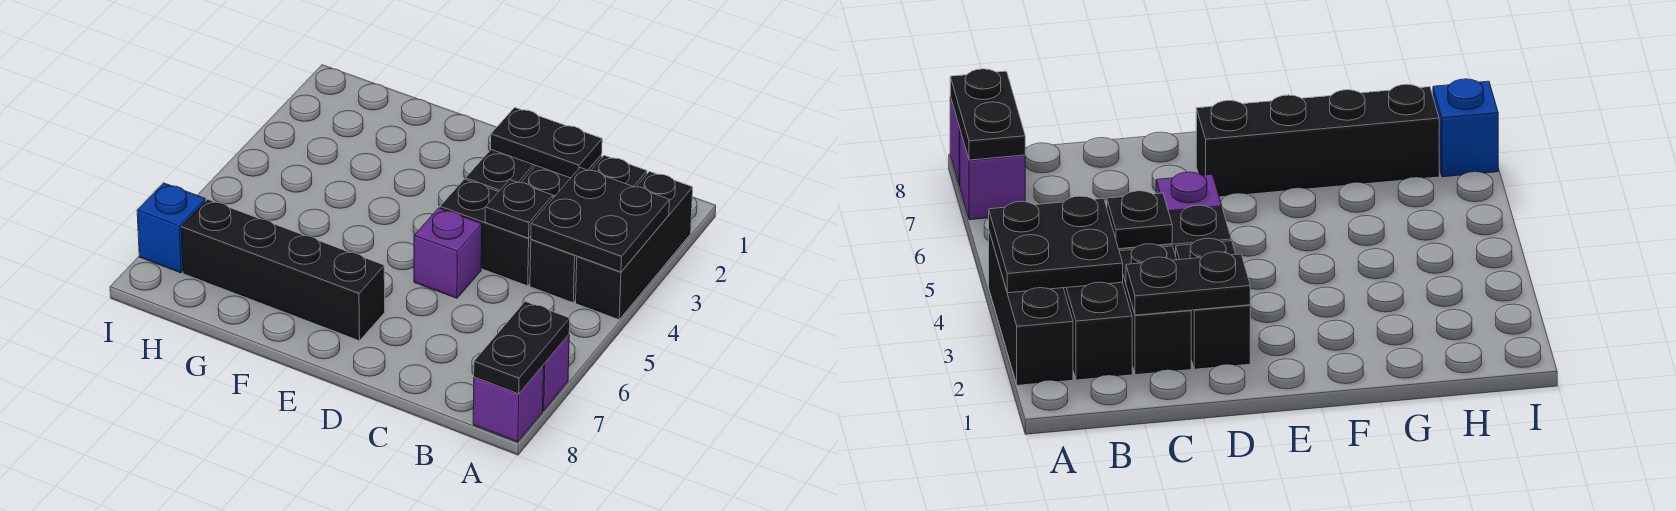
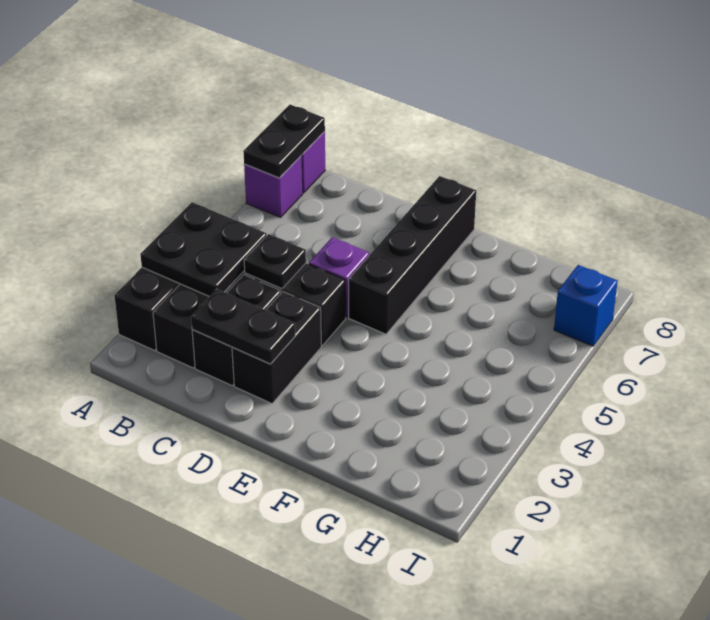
black brick E7:H7 level 1 -> black brick E5:E8 level 1

